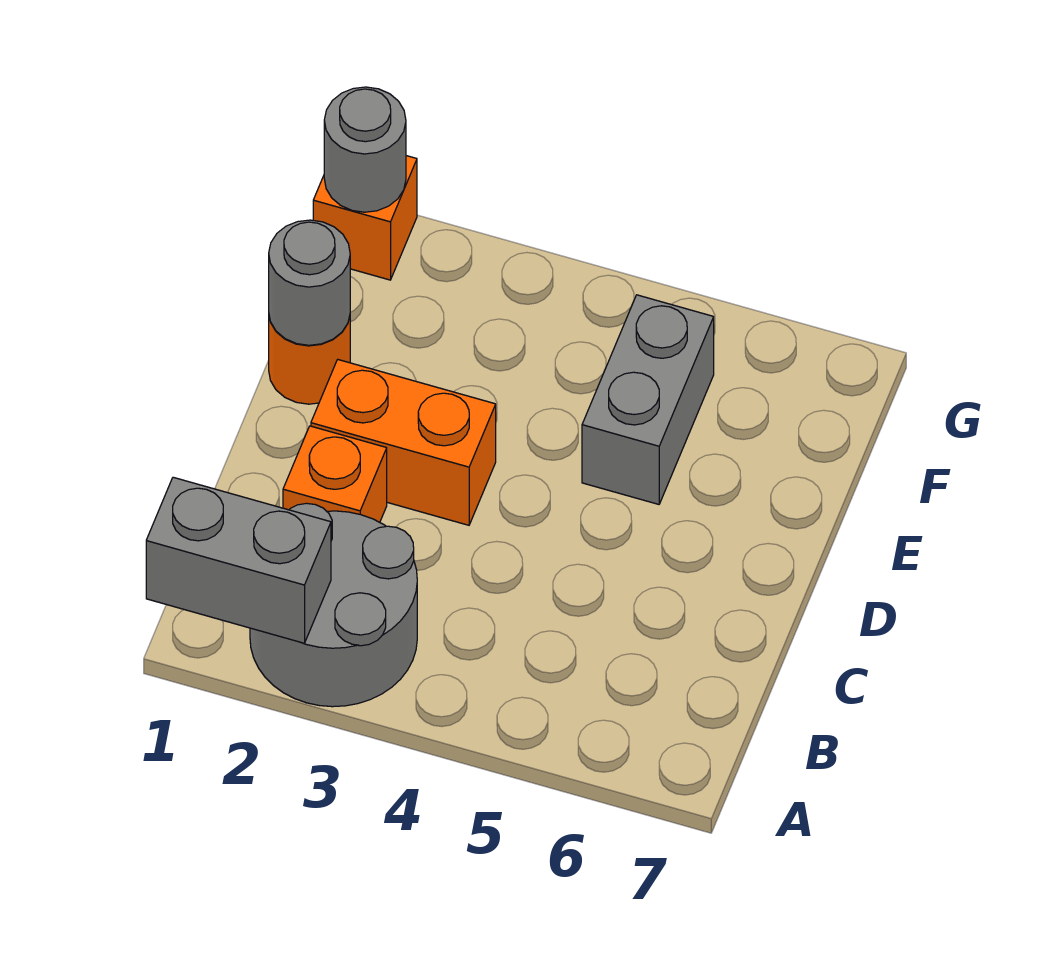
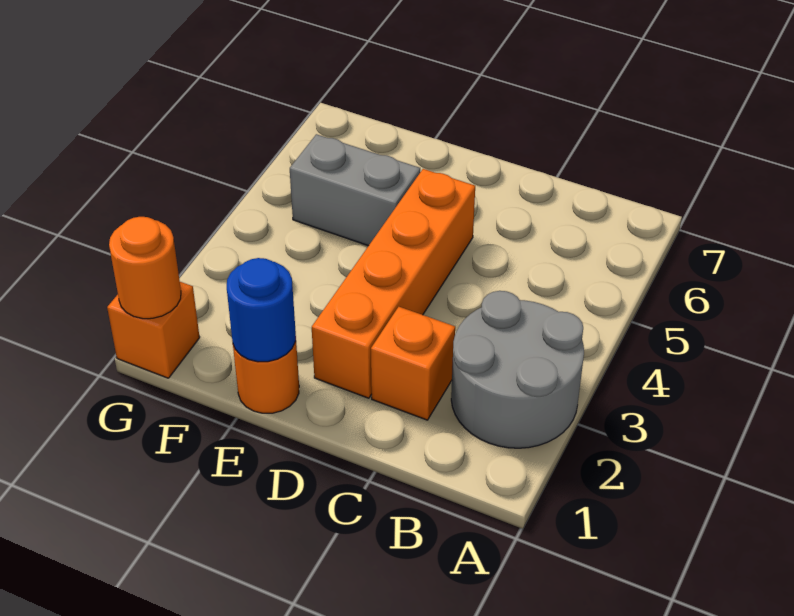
grey brick A1:A2 level 2 -> none
orange brick D2:D3 level 1 -> orange brick D2:D5 level 1
grey round brick E1 level 2 -> blue round brick E1 level 2
grey round brick G1 level 2 -> orange round brick G1 level 2

